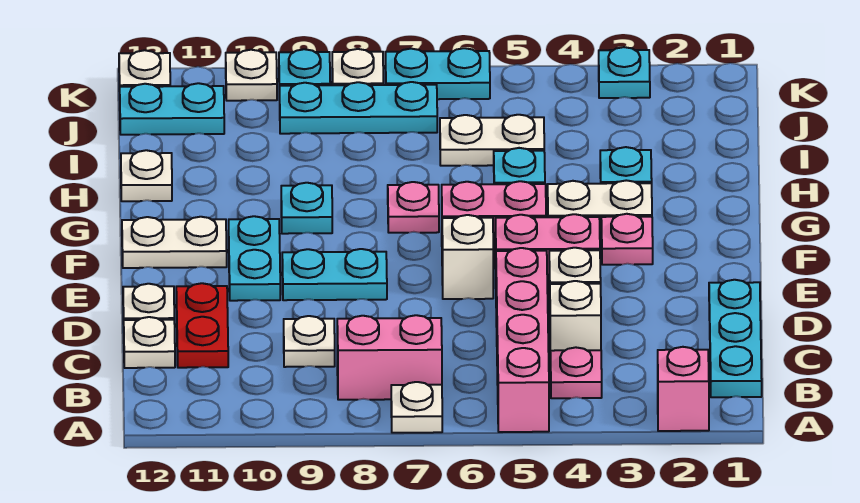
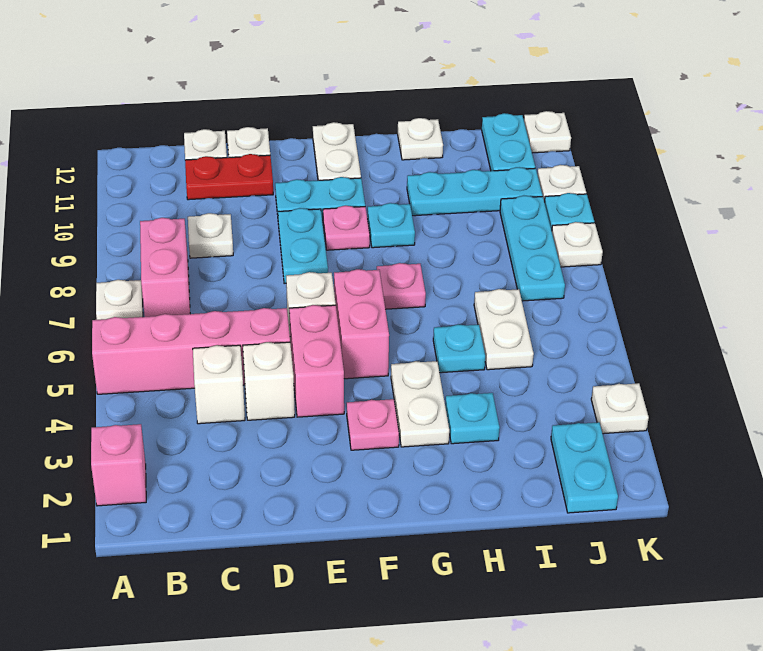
cyan plate B1:D1 level 1 -> cyan plate H10:J10 level 1
pink plate B4 level 1 -> pink plate F9 level 1
cyan plate K3 level 1 -> white plate K3 level 1
cyan plate K6:K7 level 1 -> cyan plate J1:J2 level 1

